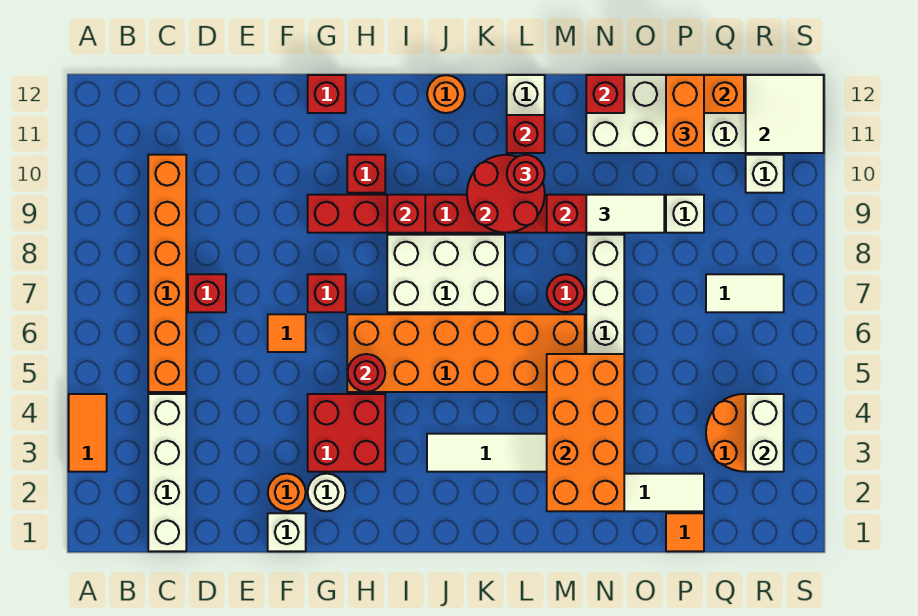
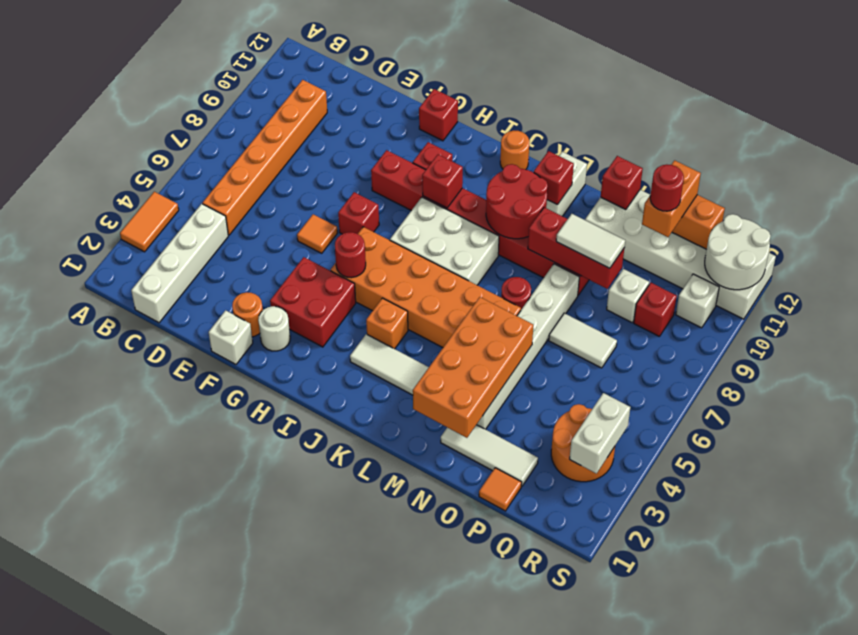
red brick D7 level 1 -> red brick Q9 level 1
none -> orange brick J4 level 1
red round brick L10 level 3 -> red round brick P11 level 4
white tile Q7:R7 level 1 -> white tile O7:P7 level 1
white tile R11:S12 level 2 -> white round brick R11:S12 level 2

